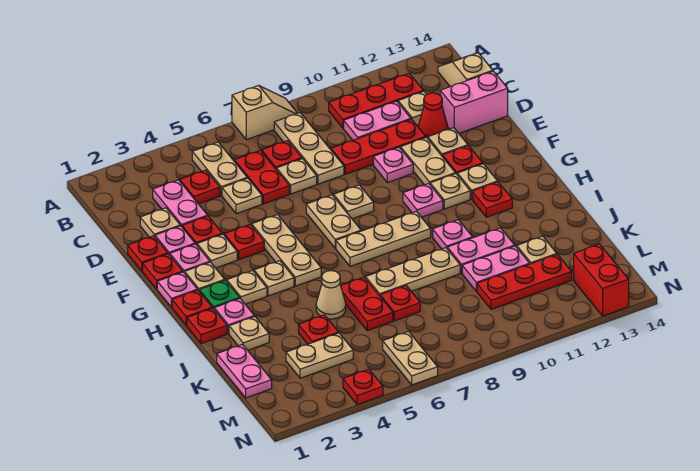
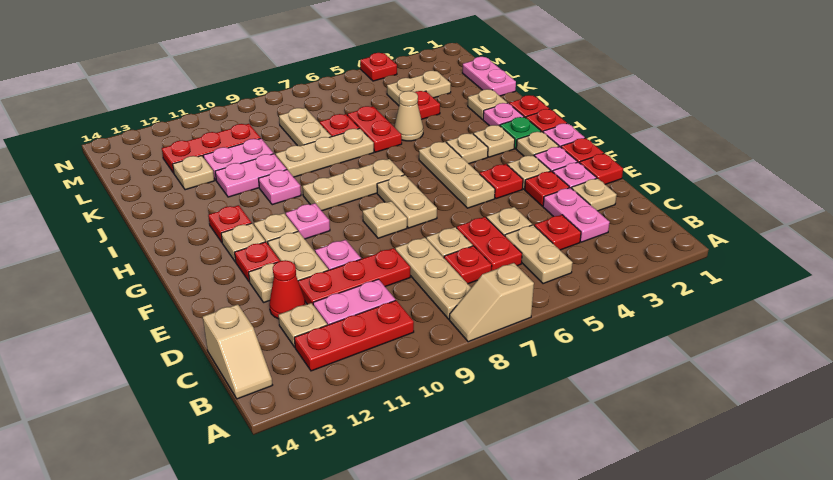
pink brick D13:D14 level 1 -> none
tan plate M6:N6 level 1 -> tan plate K8:L8 level 1
red brick M13:N13 level 1 -> none

